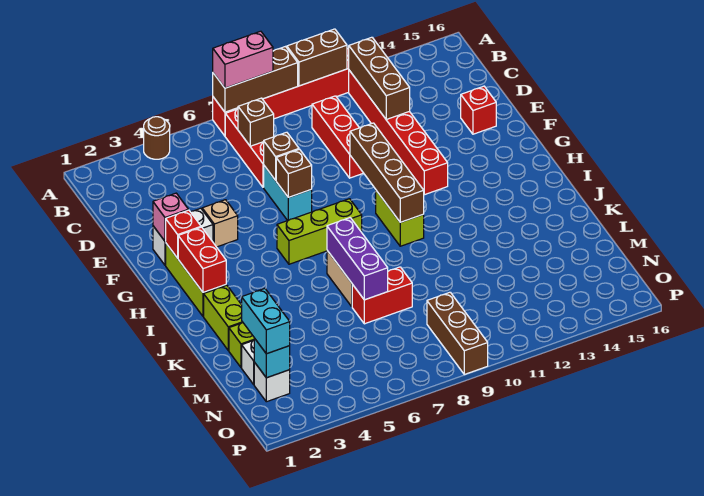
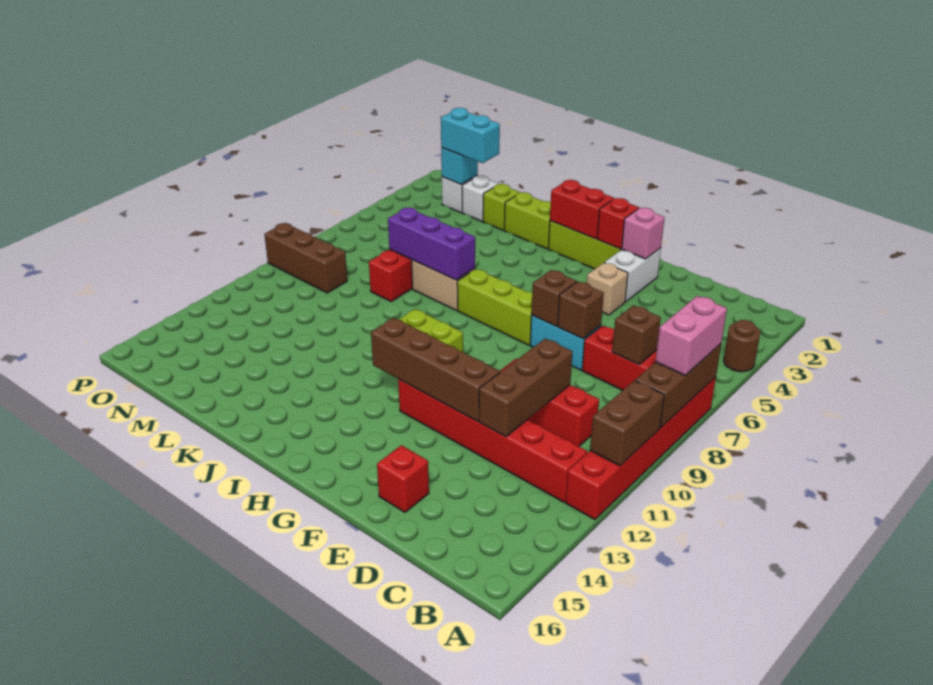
brown brick B12:D12 level 2 -> brown brick D10:D12 level 2
brown brick F10:I10 level 2 -> brown brick E12:H12 level 2
lime brick H6:H8 level 1 -> lime brick G7:I7 level 1

